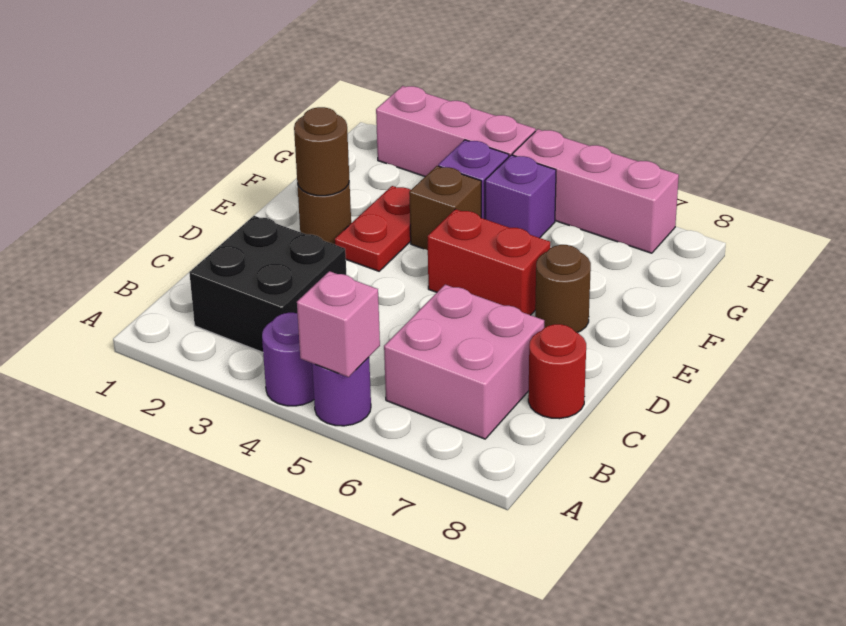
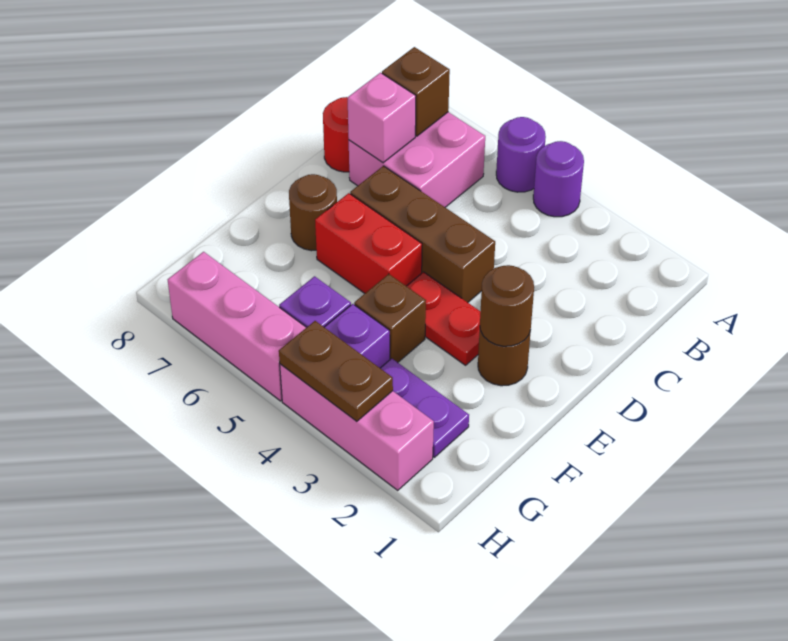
pink brick A5 level 2 -> pink brick C7 level 2
black brick B2:C3 level 1 -> none
none -> brown brick B7 level 2
none -> brown brick D4:D6 level 1
red plate E3:F3 level 1 -> red plate E3:E4 level 1
none -> purple plate G2:G3 level 1
none -> brown plate H3:H4 level 2

